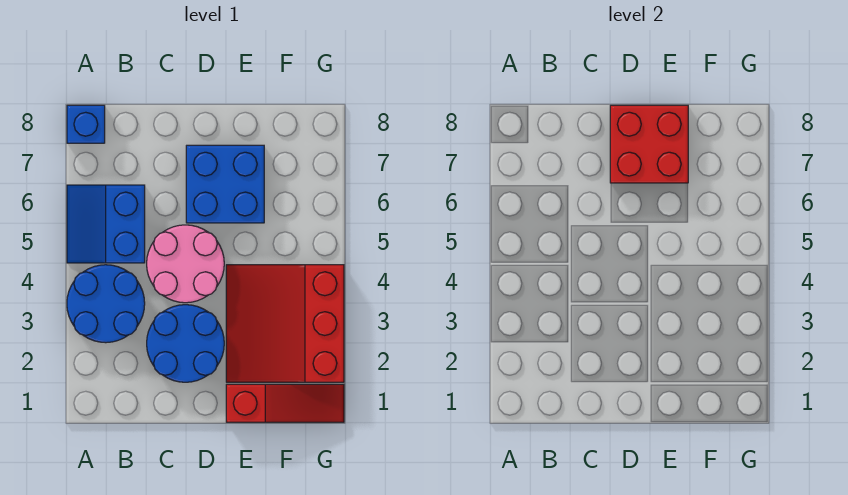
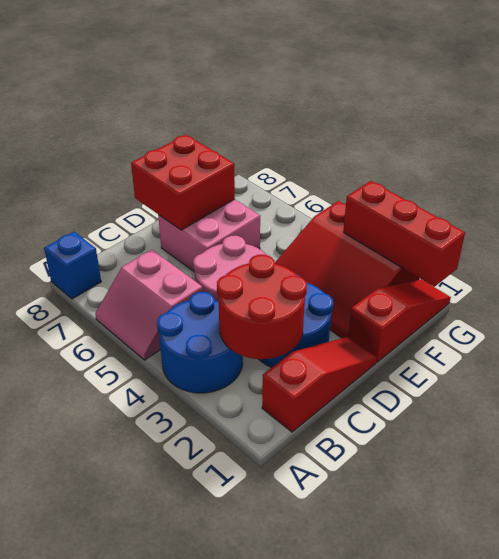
blue slope A5:B6 level 1 top B -> pink slope A5:B6 level 1 top B
none -> red slope B1:D1 level 1 top B
none -> red round brick B2:C3 level 2
blue brick D6:E7 level 1 -> pink brick D6:E7 level 1
none -> red brick G1:G3 level 2

